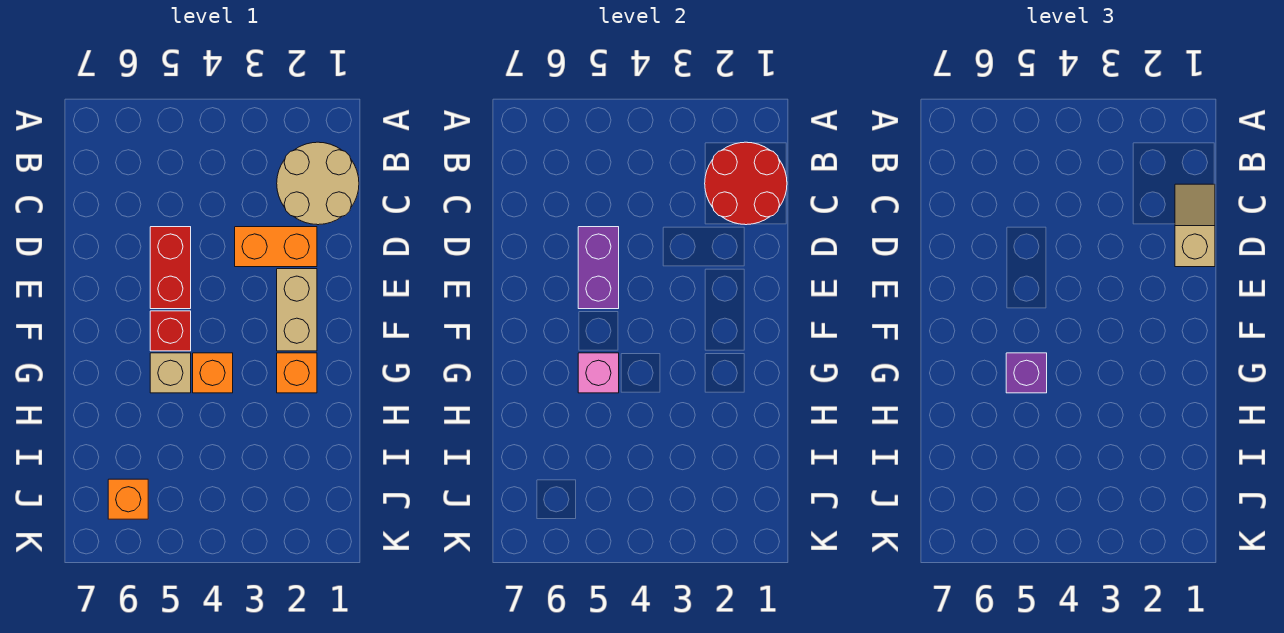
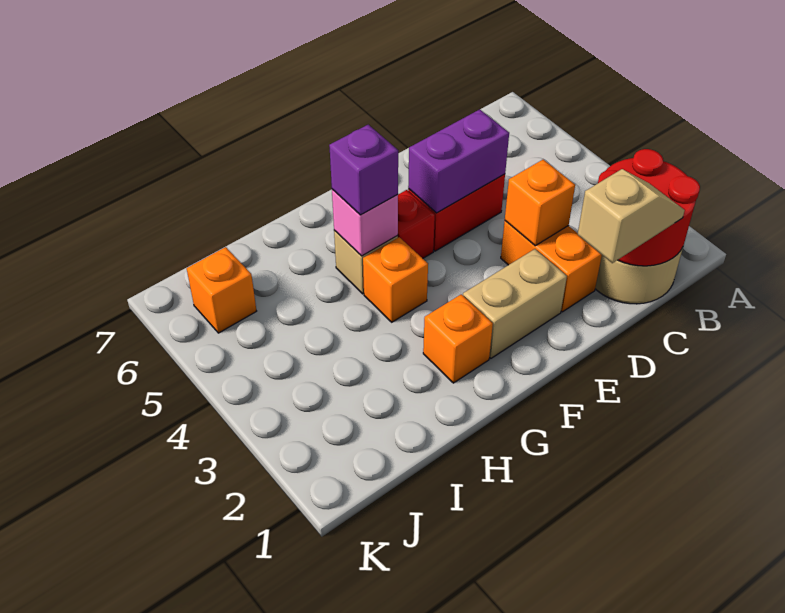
none -> orange brick D3 level 2

